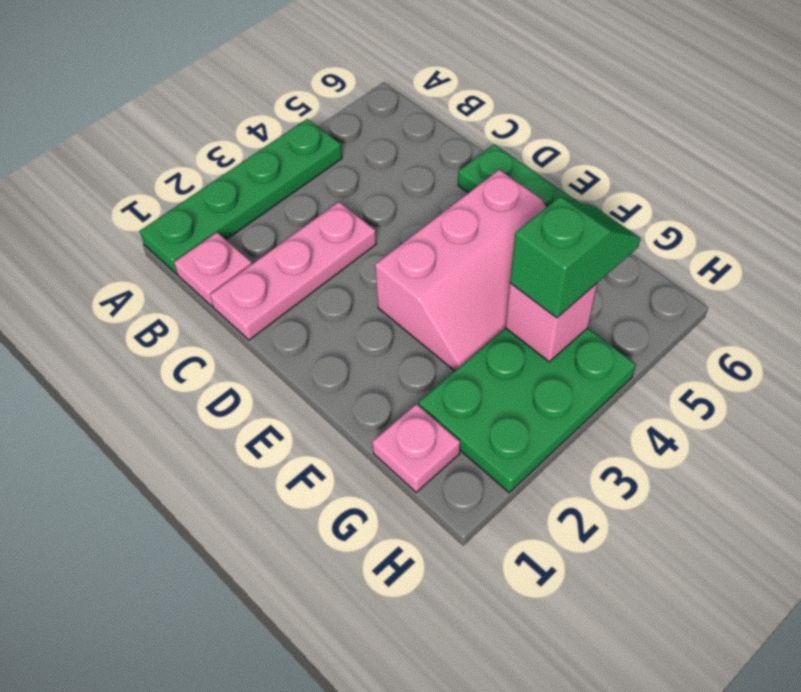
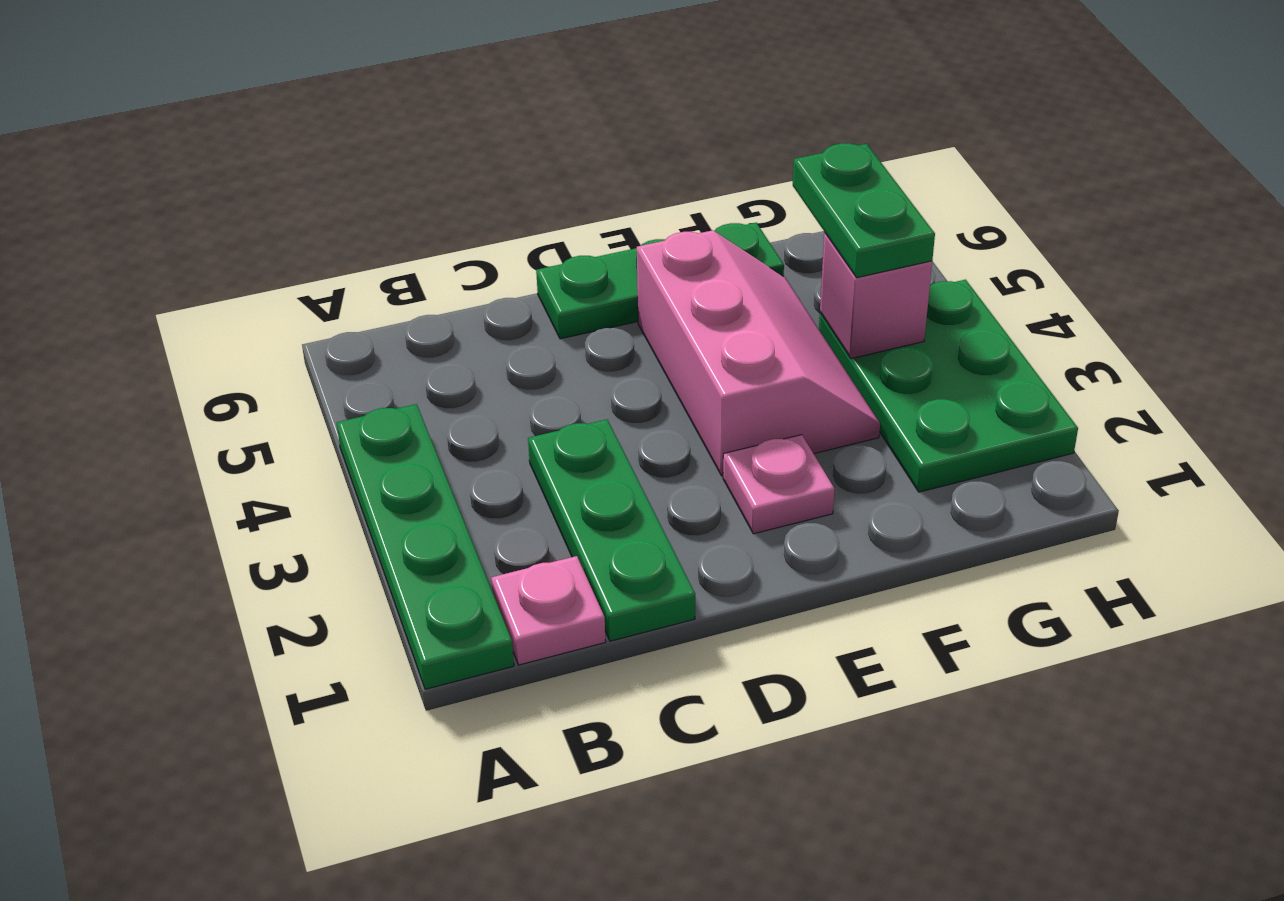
pink plate C1:C3 level 1 -> green plate C1:C3 level 1
pink plate G1 level 1 -> pink plate E2 level 1
green slope G4:G5 level 3 top 4 -> green plate G4:G5 level 3

